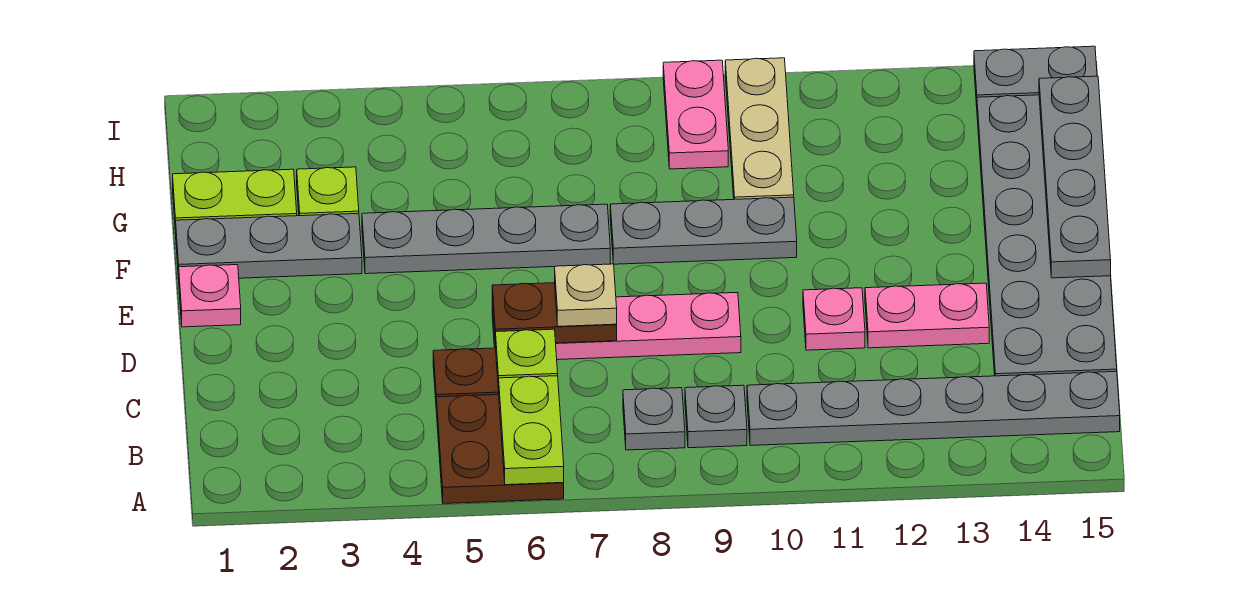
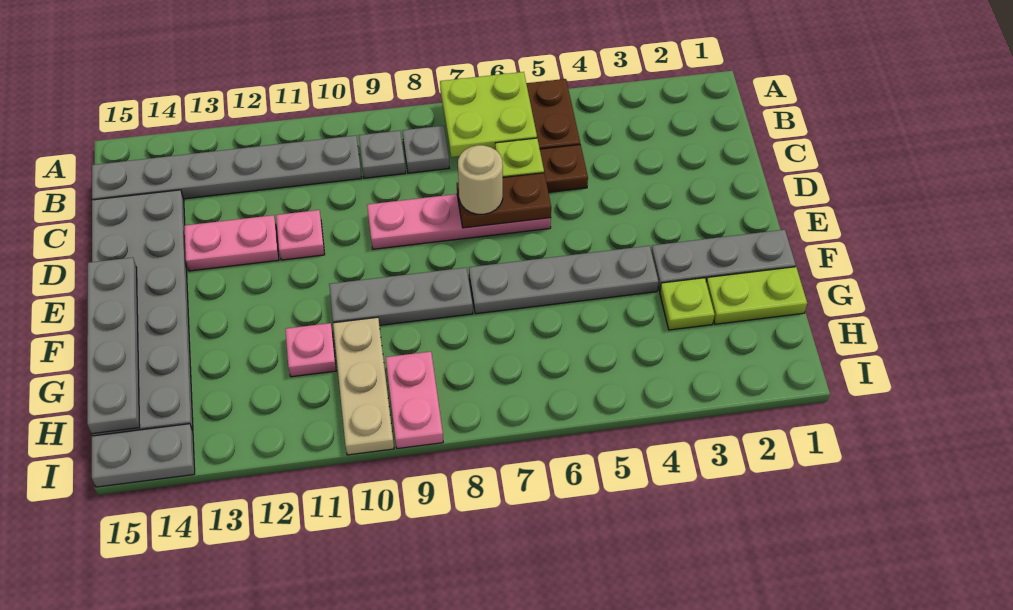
lime plate A6:B6 level 2 -> lime plate A6:B7 level 2
tan plate D7 level 3 -> tan round brick D7 level 3
pink plate E1 level 1 -> pink plate G11 level 1

